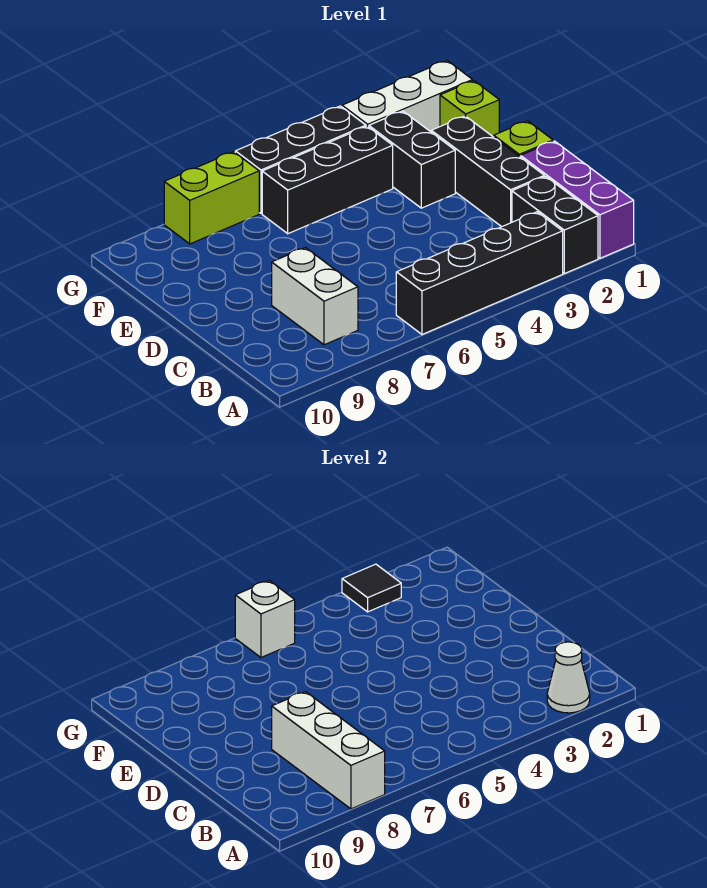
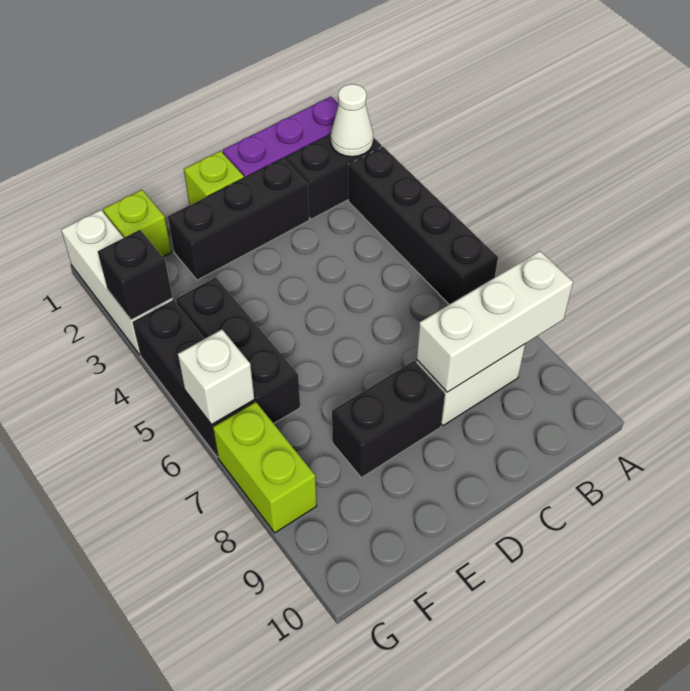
black brick E3:F3 level 1 -> black brick D8:E8 level 1
black tile G3 level 2 -> black brick G3 level 2

